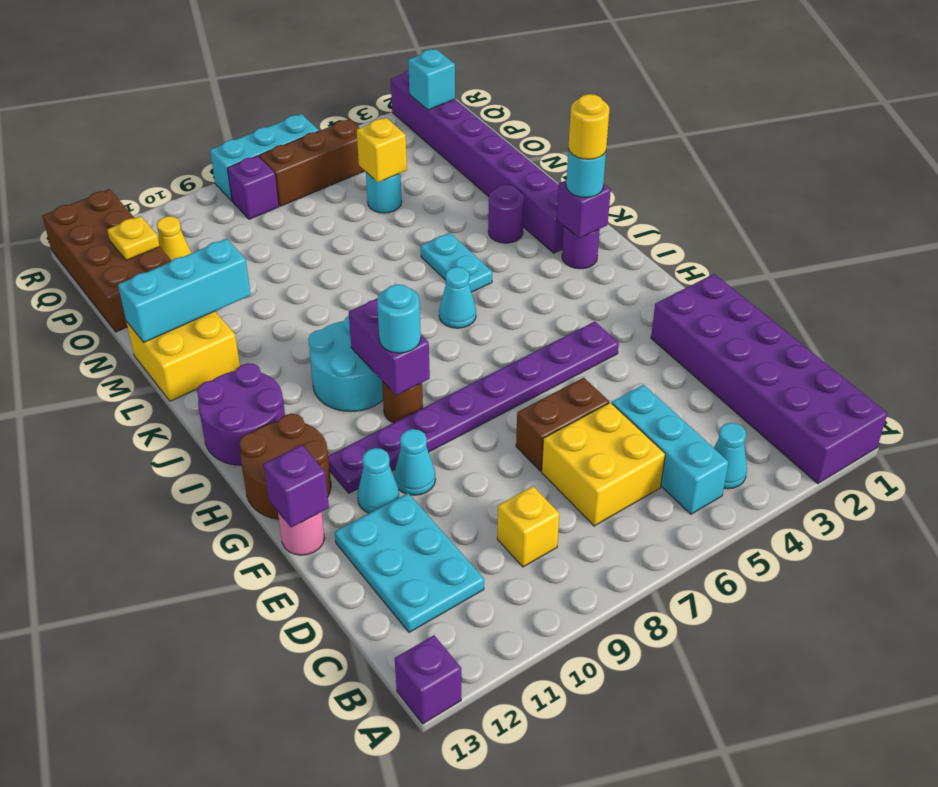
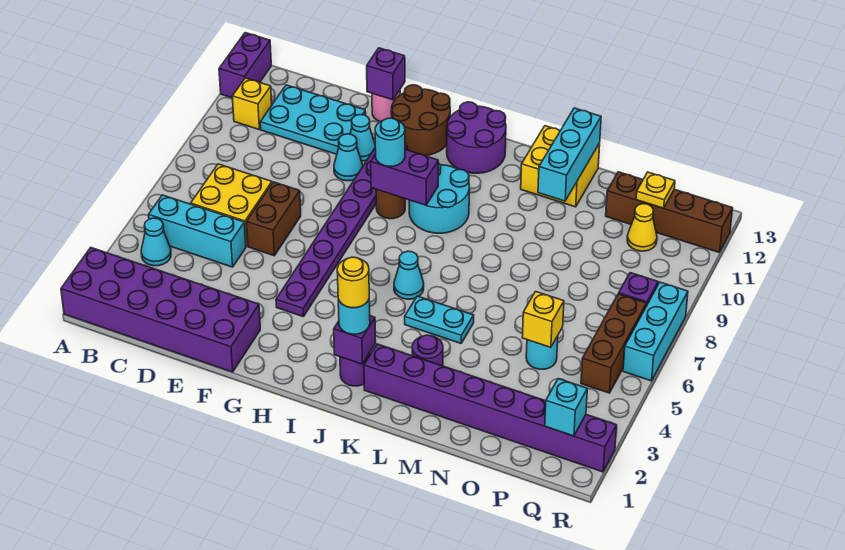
purple brick A13 level 1 -> purple brick A12:A13 level 1
yellow brick C9 level 1 -> yellow brick B11 level 1
brown brick O12:R13 level 1 -> brown brick O12:R12 level 1

